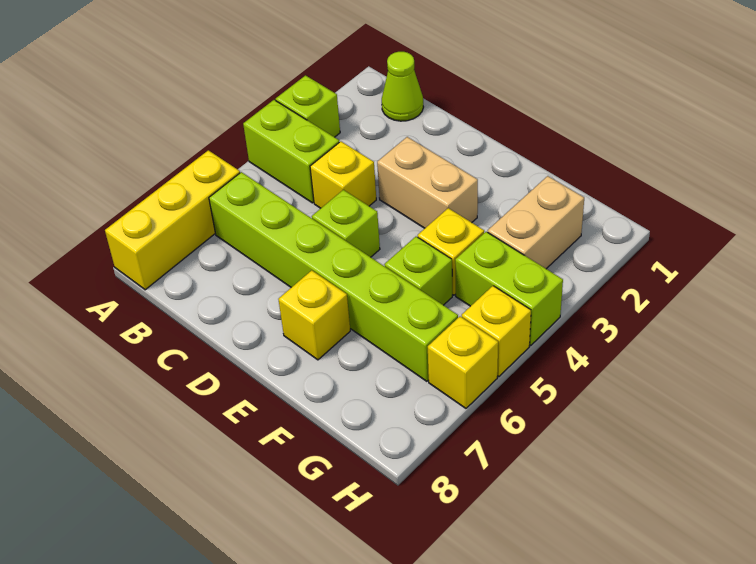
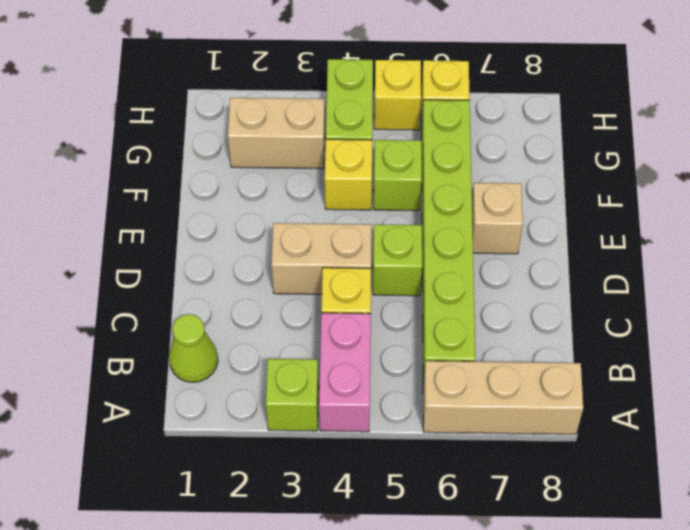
lime brick A4:B4 level 1 -> pink brick A4:B4 level 1
yellow brick A6:A8 level 1 -> tan brick A6:A8 level 1
tan brick D3:E3 level 1 -> tan brick D3:D4 level 1
yellow brick E7 level 1 -> tan brick E7 level 1

